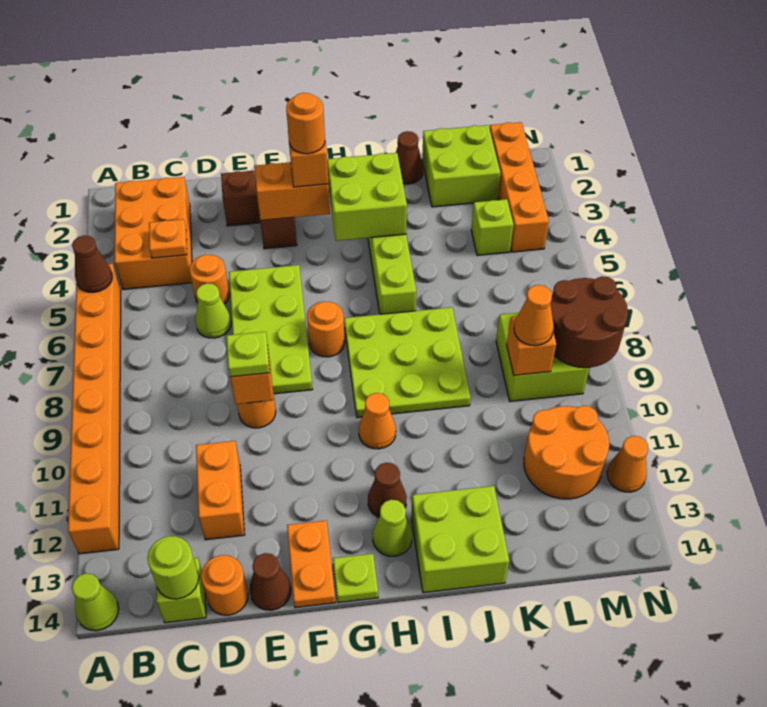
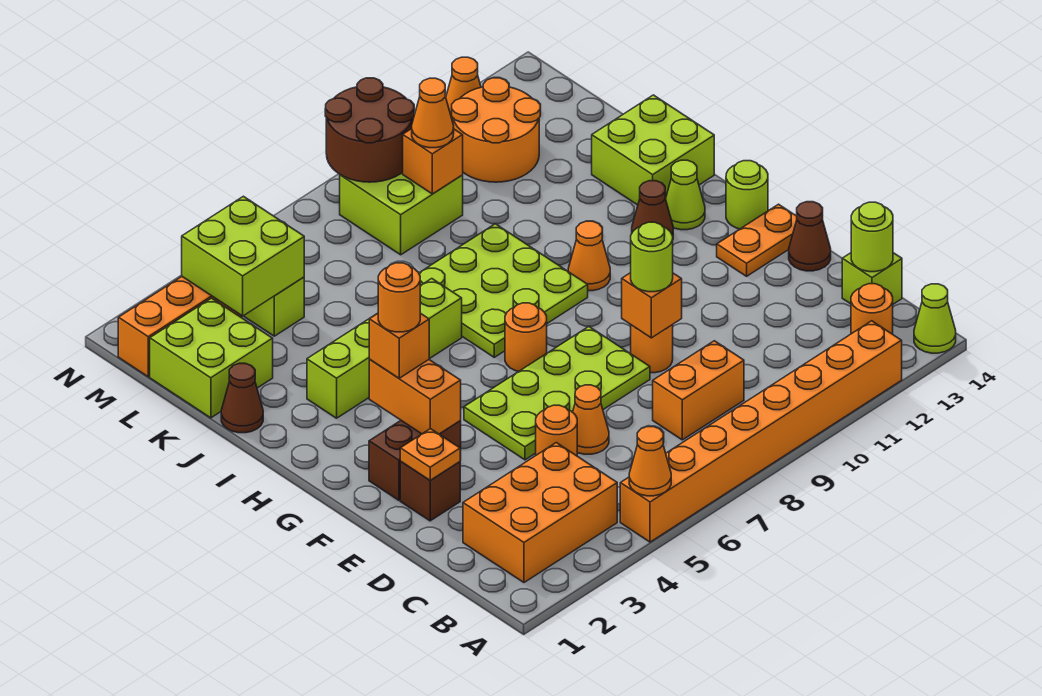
brown cone A5 level 2 -> orange cone A5 level 2
orange plate C4 level 2 -> orange plate E2 level 2
lime cone D6 level 1 -> orange cone D6 level 1
orange brick D11:D12 level 1 -> orange brick C8:C9 level 1
orange round brick D14 level 1 -> orange round brick B13 level 1
lime plate E9 level 3 -> lime round brick E9 level 3
lime plate G14 level 1 -> lime round brick G14 level 1
lime brick H3:I4 level 2 -> lime brick L3:M4 level 2

